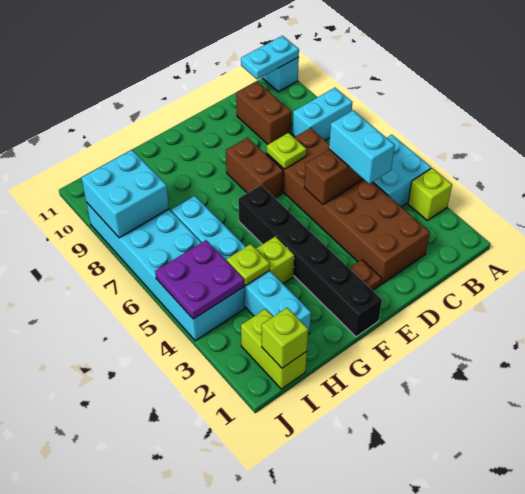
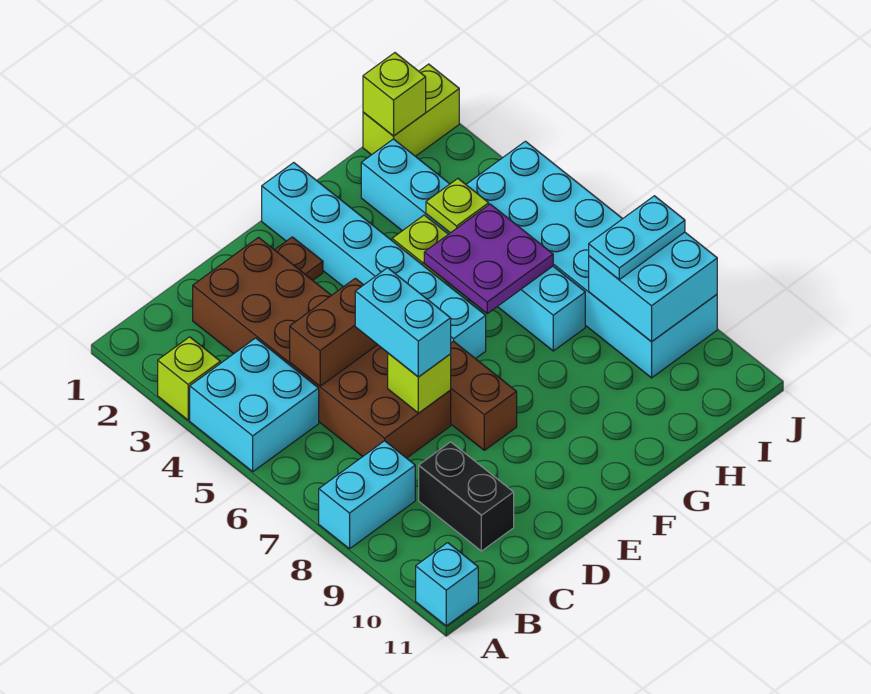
cyan plate A11:B11 level 2 -> cyan plate I8:J8 level 3
cyan brick C4:C5 level 3 -> cyan brick D6:D7 level 3
brown brick C9:C10 level 1 -> black brick C9:C10 level 1
lime plate D7 level 2 -> lime brick D7 level 2
black brick F1:F6 level 1 -> cyan brick F1:F6 level 1
lime brick I1:I2 level 1 -> lime brick I1:J1 level 1
purple plate I4:J5 level 2 -> purple plate G5:H6 level 2

